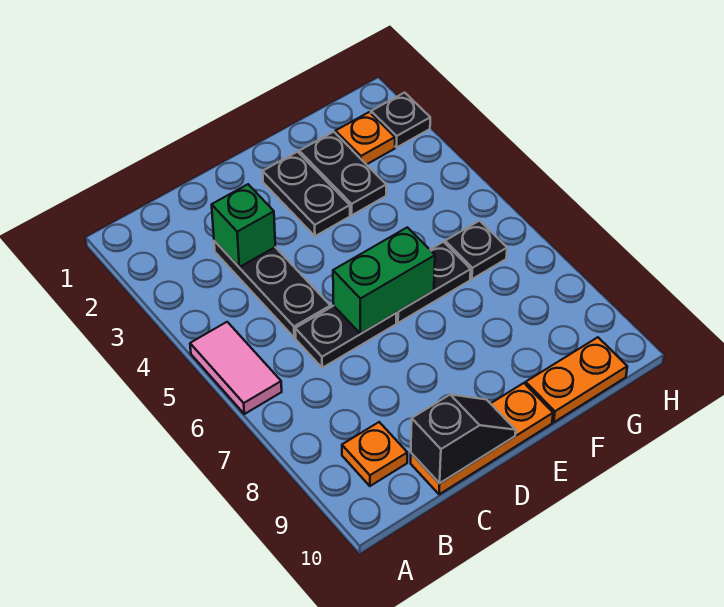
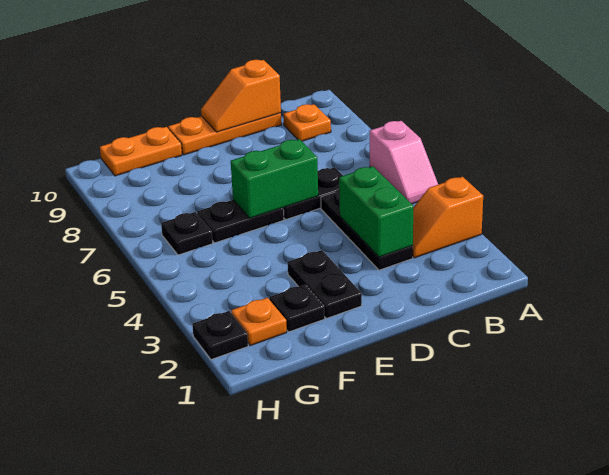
none -> orange slope A3:B3 level 1 top A
pink tile A5:A6 level 1 -> pink slope A5:A6 level 1 top 6
green brick C3 level 2 -> green brick C3:C4 level 2
black slope C10:D10 level 2 top C -> orange slope C10:D10 level 2 top C
black plate F2:F3 level 1 -> black plate F2 level 1

